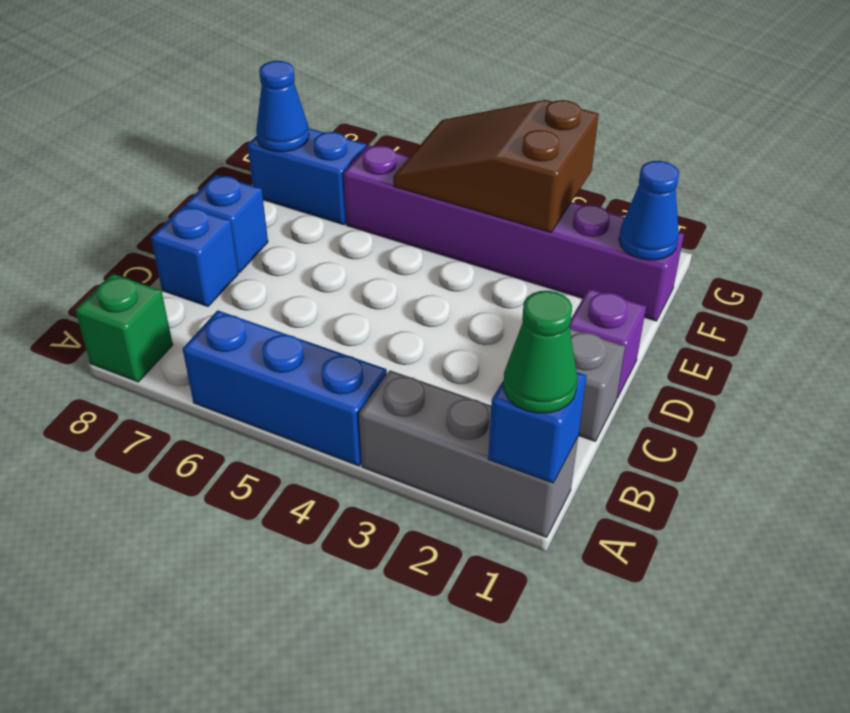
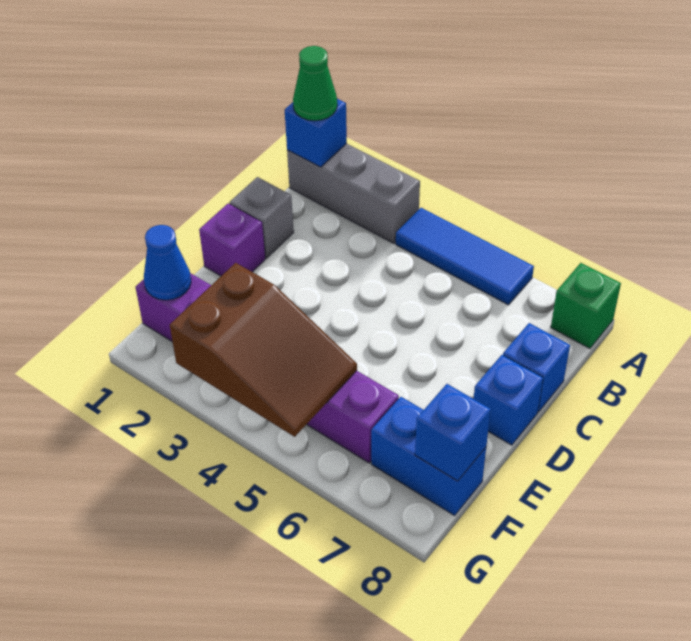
blue brick A4:A6 level 1 -> blue tile A4:A6 level 1
blue cone F8 level 2 -> blue brick F8 level 2

